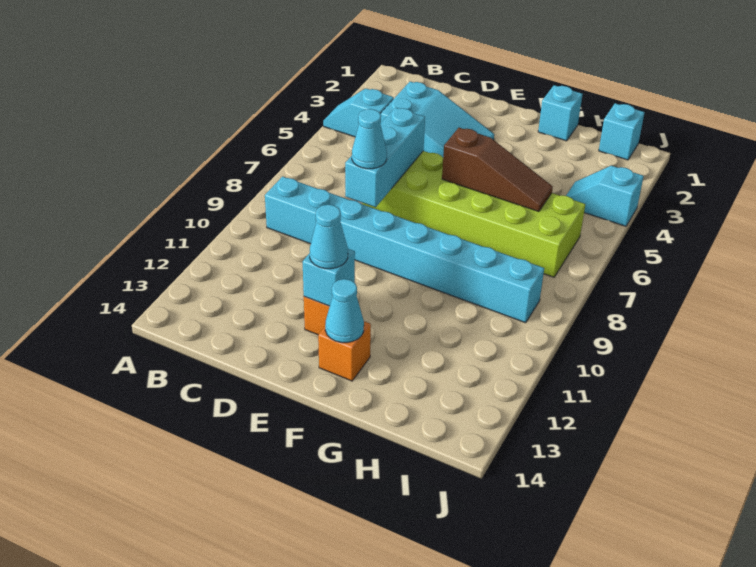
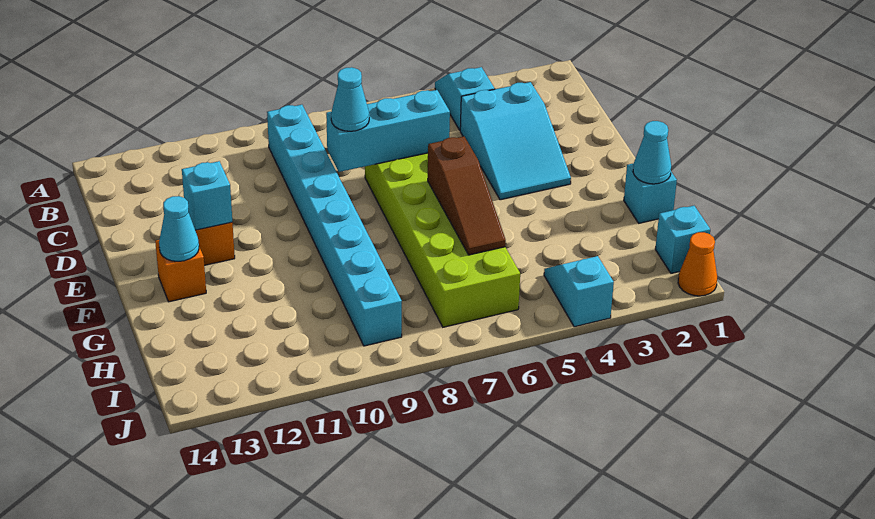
cyan cone E12 level 3 -> cyan cone G1 level 2
none -> orange cone J1 level 1

